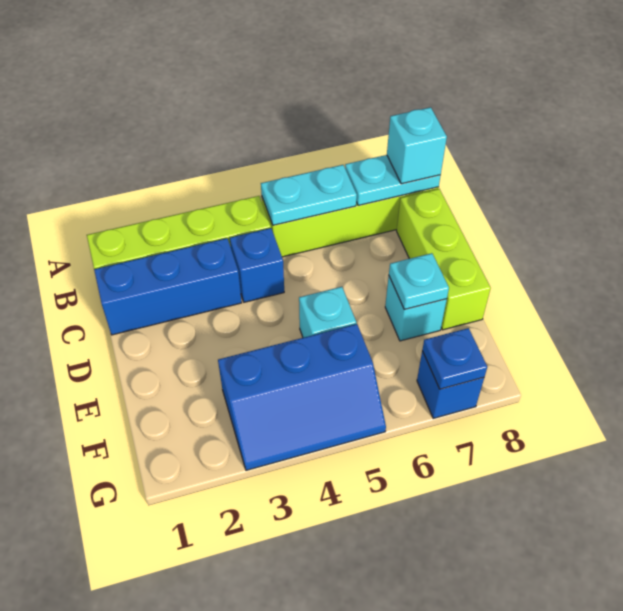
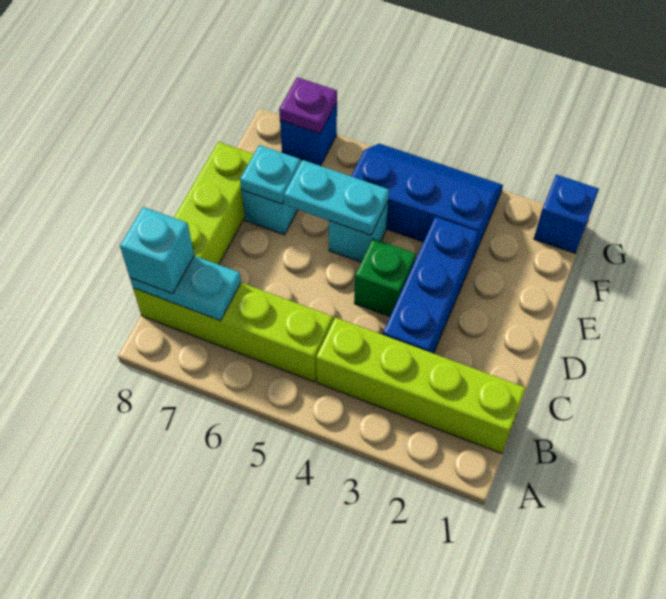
cyan plate B5:B6 level 2 -> cyan plate E5:E6 level 2
blue brick C1:C3 level 1 -> blue brick C3:E3 level 1
blue brick C4 level 1 -> blue brick G1 level 1
none -> green brick D4 level 1
blue plate G7 level 2 -> purple plate G7 level 2

